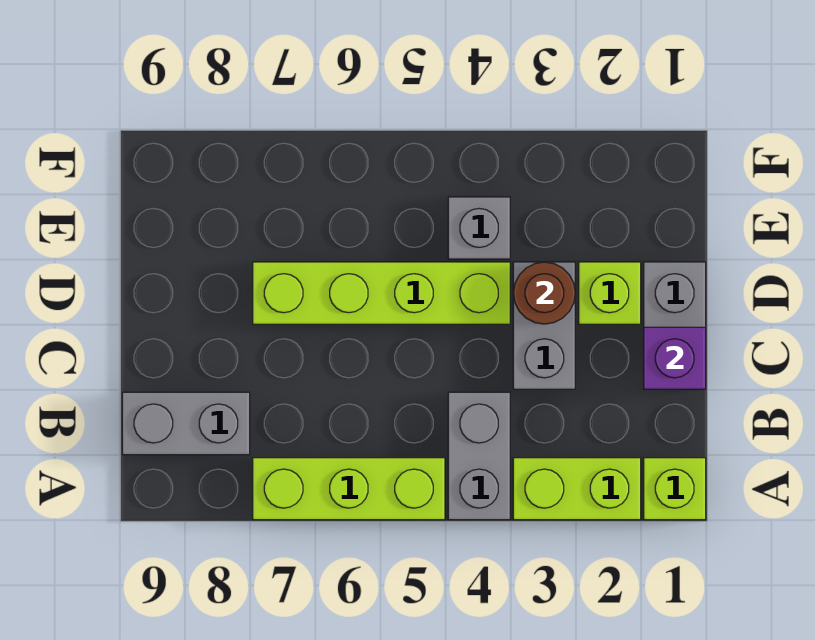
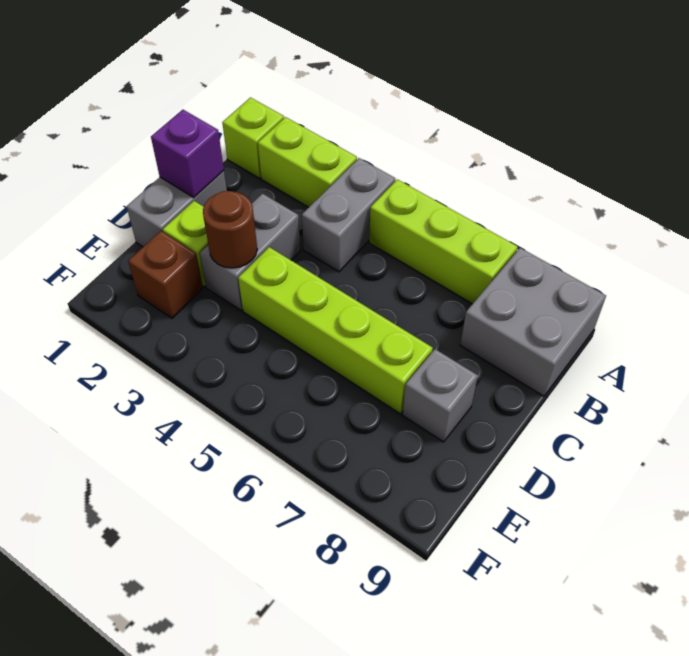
grey brick B8:B9 level 1 -> grey brick A8:B9 level 1
none -> brown brick E2 level 1
grey brick E4 level 1 -> grey brick D8 level 1

